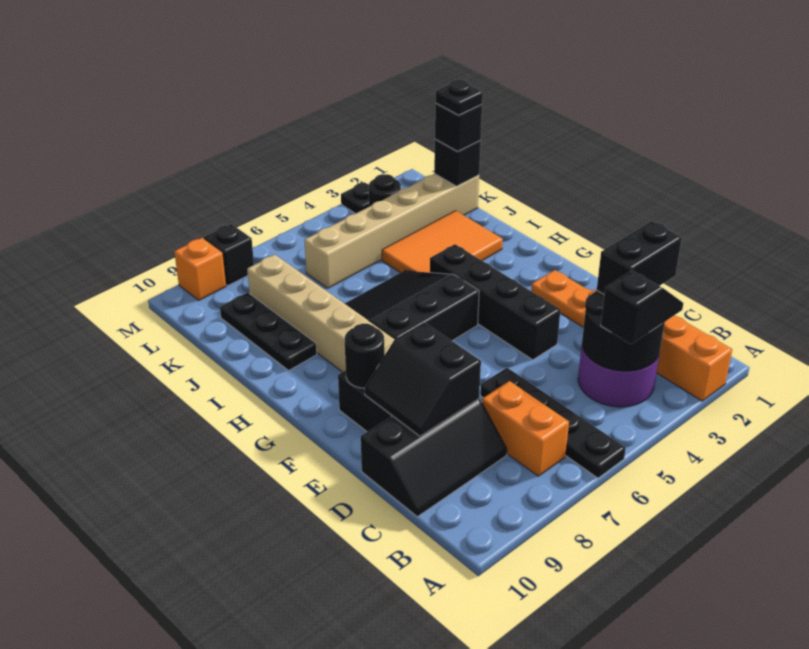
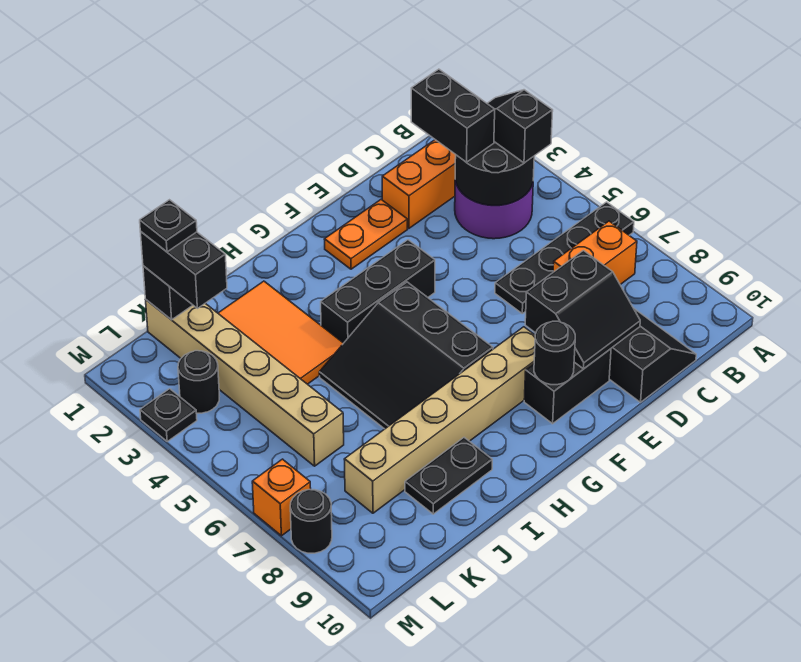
black brick E4:H4 level 1 -> black brick F4:H4 level 1
black plate I9:K9 level 1 -> black plate I9:J9 level 1
black brick K1 level 3 -> black brick K1:K2 level 3
black brick M8 level 1 -> black round brick M8 level 1
orange brick M9 level 1 -> orange brick M7 level 1

